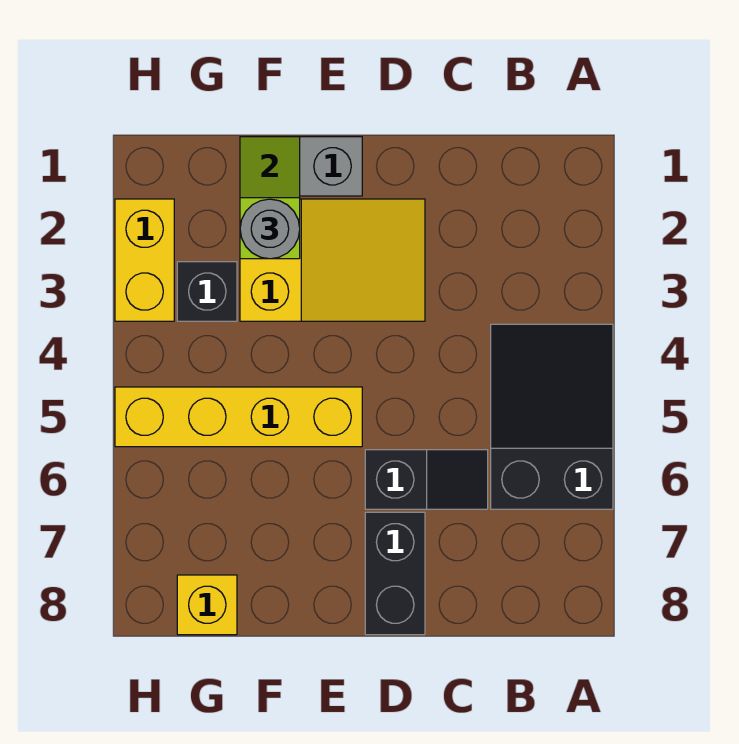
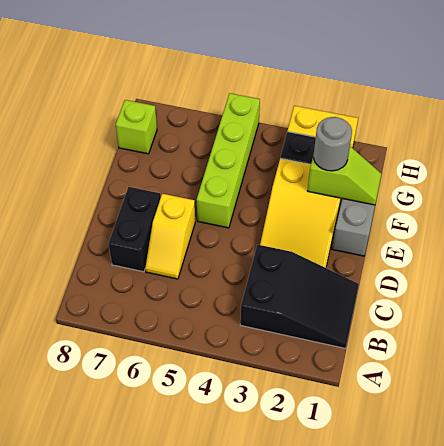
black slope A4:B6 level 1 top 6 -> black slope B1:C3 level 1 top 3
black slope C6:D6 level 1 top D -> yellow slope C6:D6 level 1 top D
black brick D7:D8 level 1 -> black brick C7:D7 level 1
yellow brick E5:H5 level 1 -> lime brick E5:H5 level 1
yellow brick G8 level 1 -> lime brick G8 level 1

